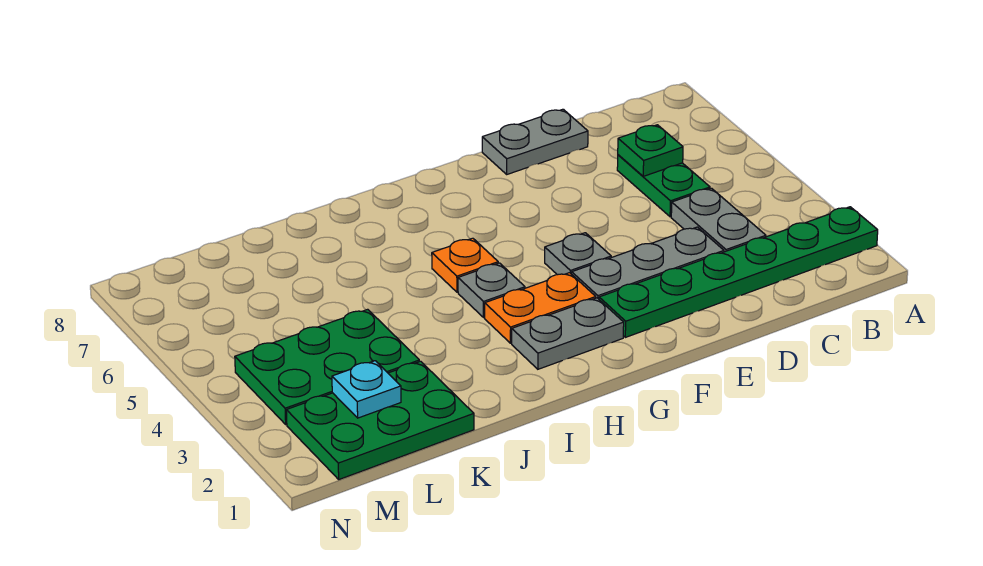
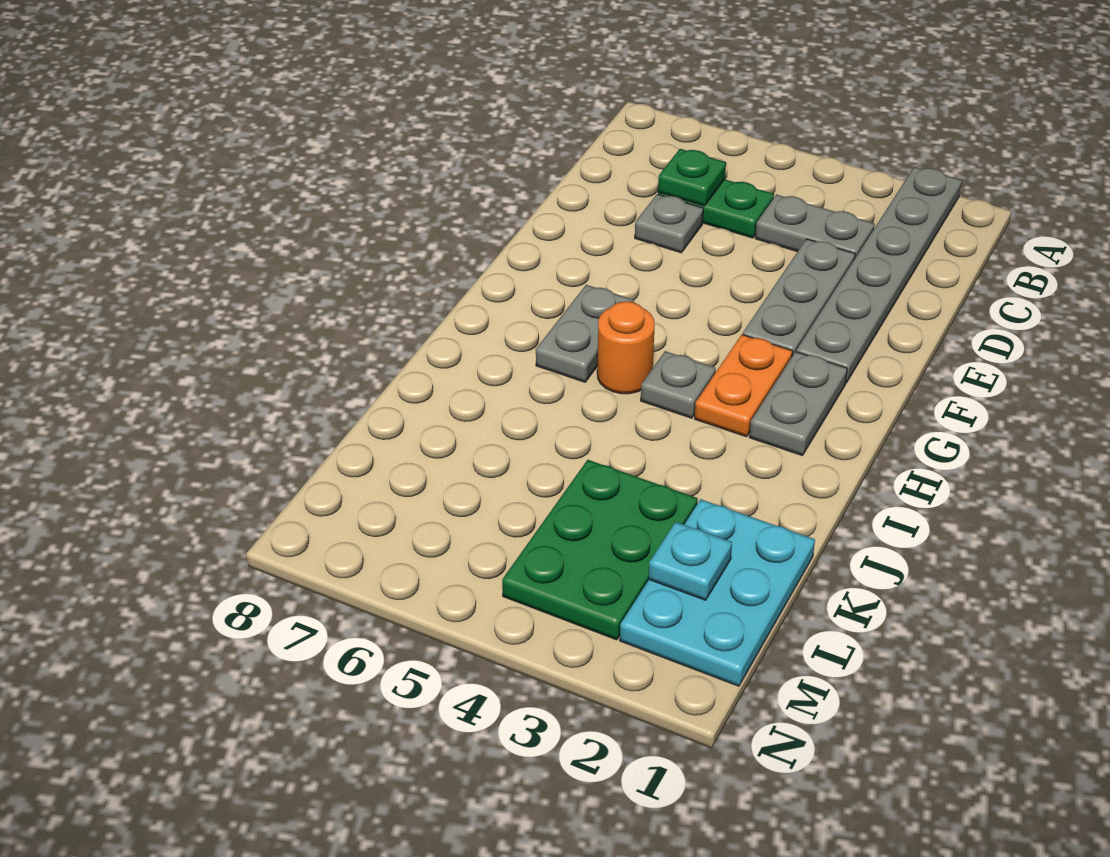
green plate A2:F2 level 1 -> grey plate A2:F2 level 1
grey plate D8:E8 level 1 -> grey plate G6:H6 level 1
grey plate F4 level 1 -> grey plate D6 level 1
orange plate H5 level 1 -> orange round brick H5 level 1
green plate K1:M2 level 1 -> cyan plate K1:M2 level 1

